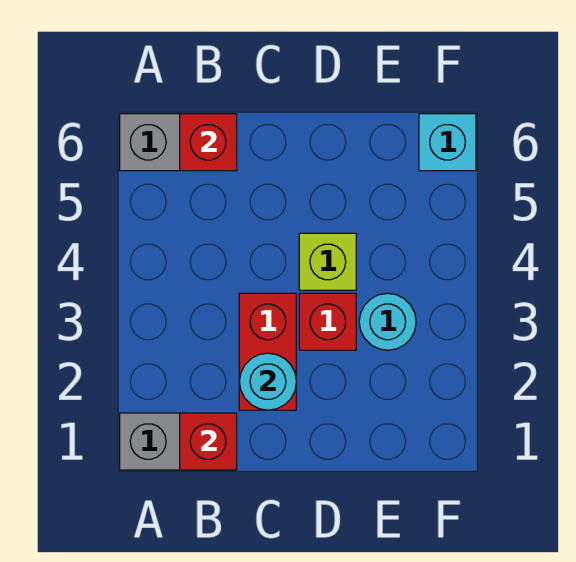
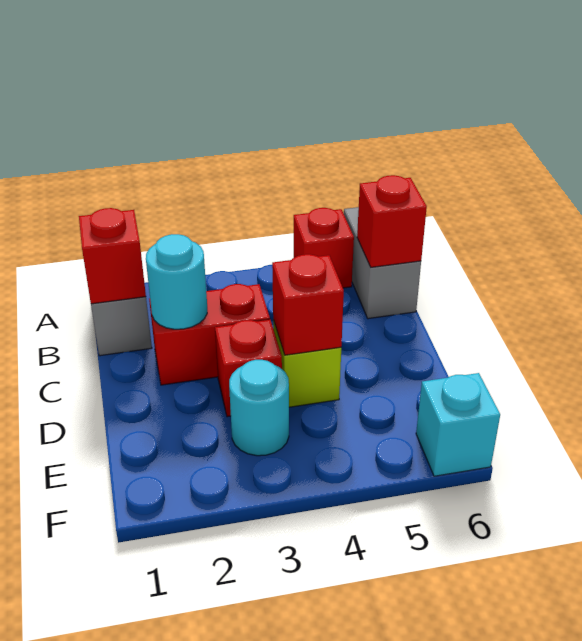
none -> red brick A5 level 1
none -> red brick D4 level 2

